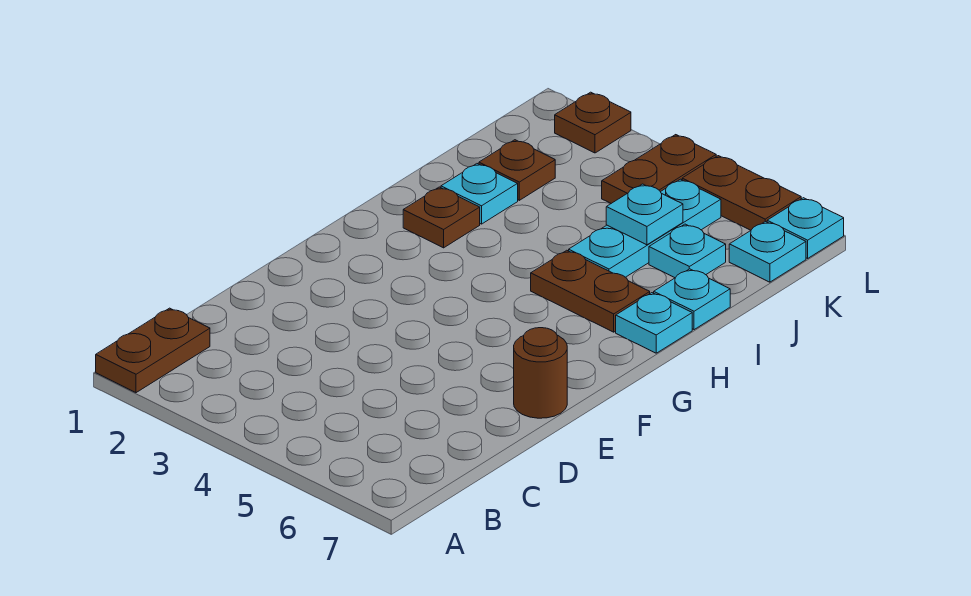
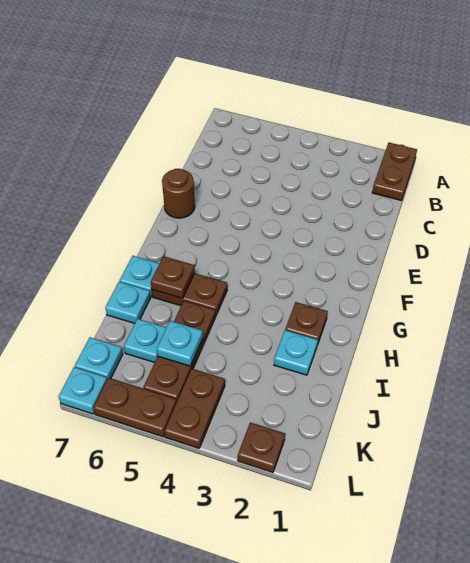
cyan plate I5:K5 level 1 -> brown plate I5:K5 level 1
brown plate J2 level 1 -> brown plate H6 level 2

